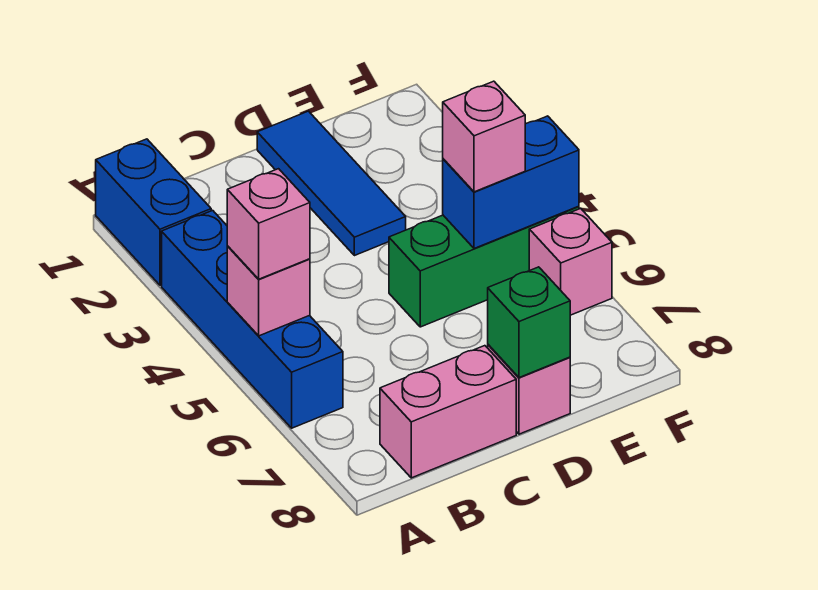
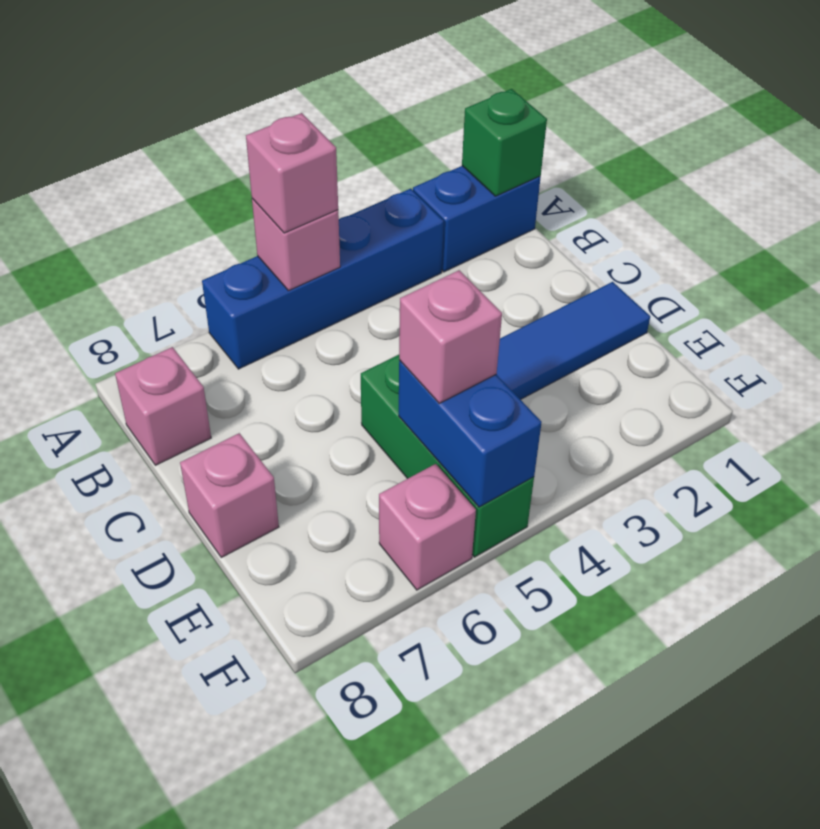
pink brick B8:C8 level 1 -> pink brick B8 level 1
green brick D8 level 2 -> green brick A1 level 2

